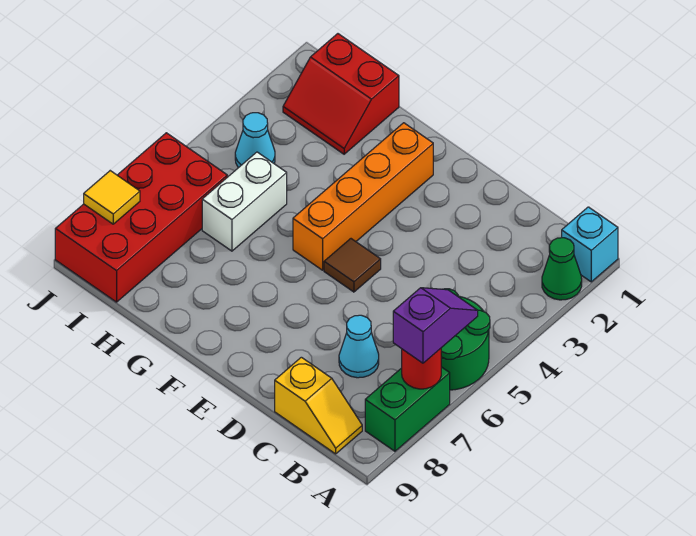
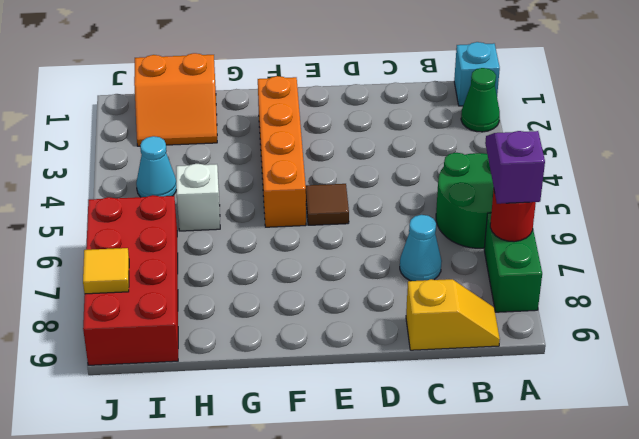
red slope H1:I2 level 1 top 1 -> orange slope H1:I2 level 1 top 1
white brick H5:H6 level 1 -> white brick H5 level 1

